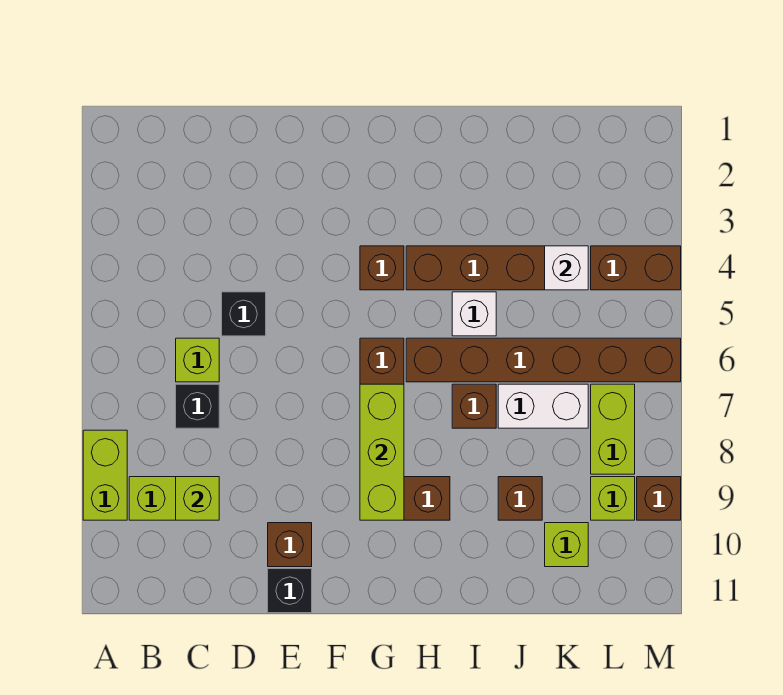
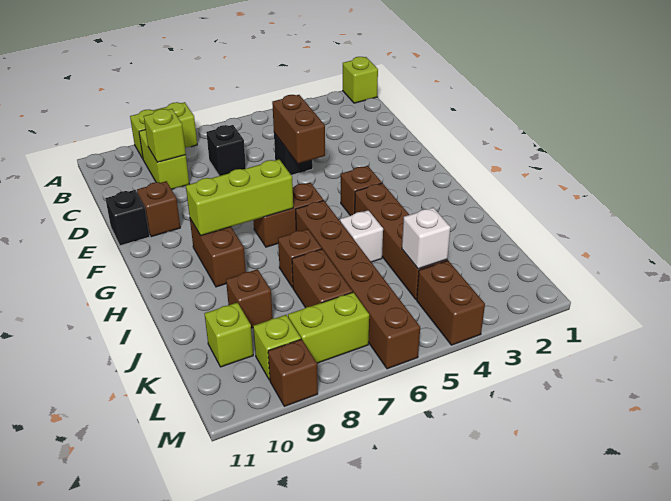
lime brick C6 level 1 -> lime brick A1 level 1
none -> brown brick D5:E5 level 2
white brick J7:K7 level 1 -> brown brick J7:K7 level 1

